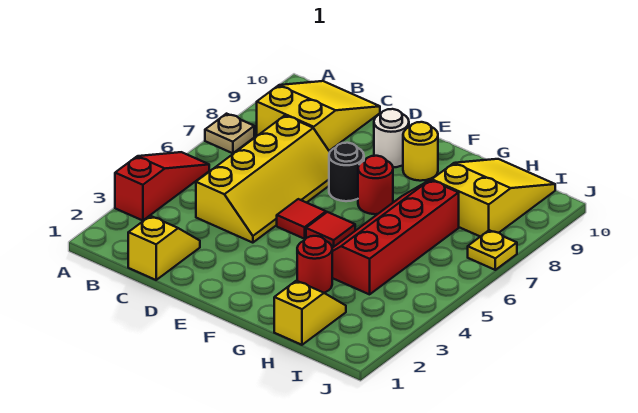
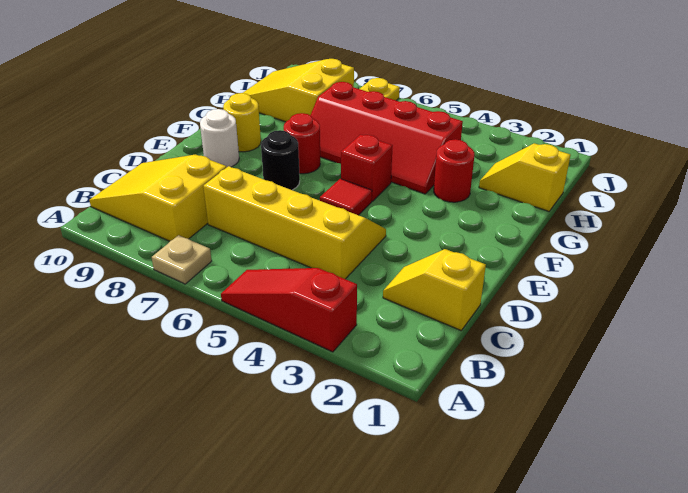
red tile F5 level 1 -> red brick F5 level 1

